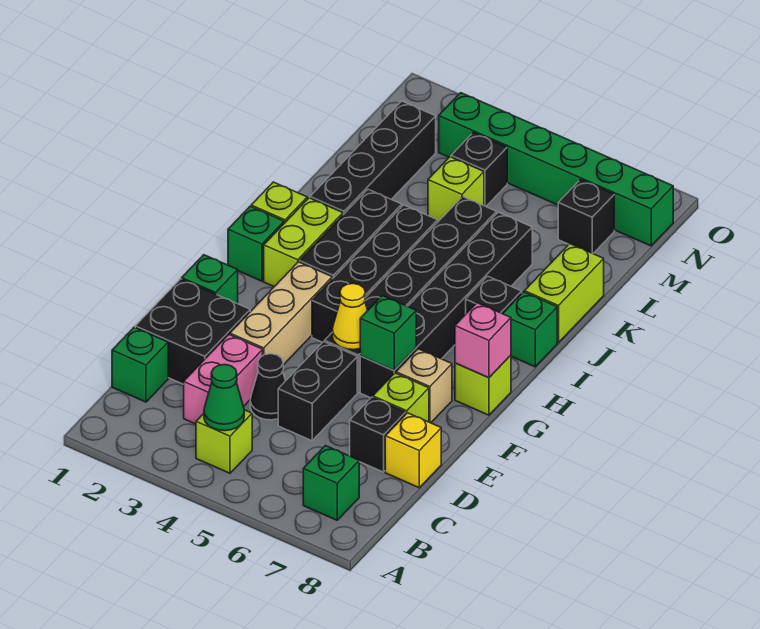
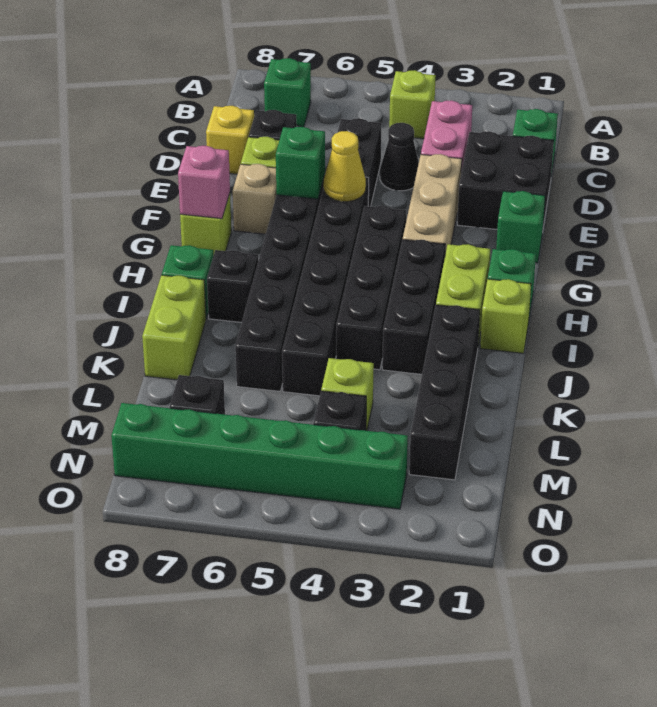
green cone B4 level 2 -> none

